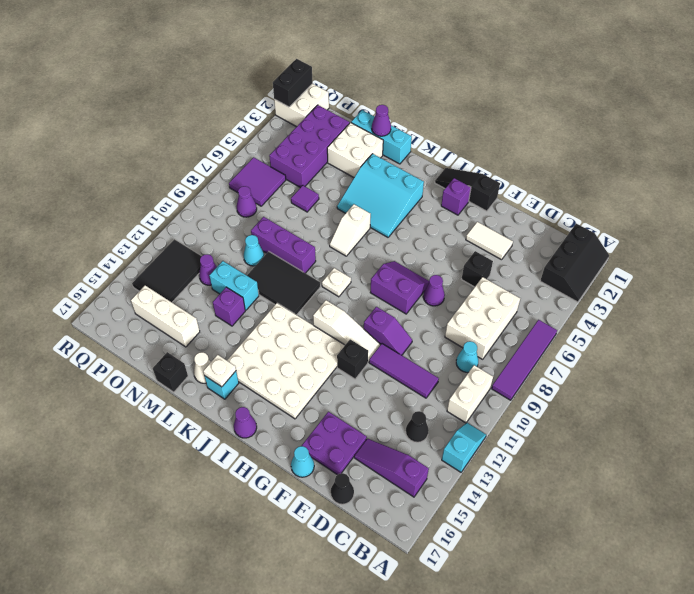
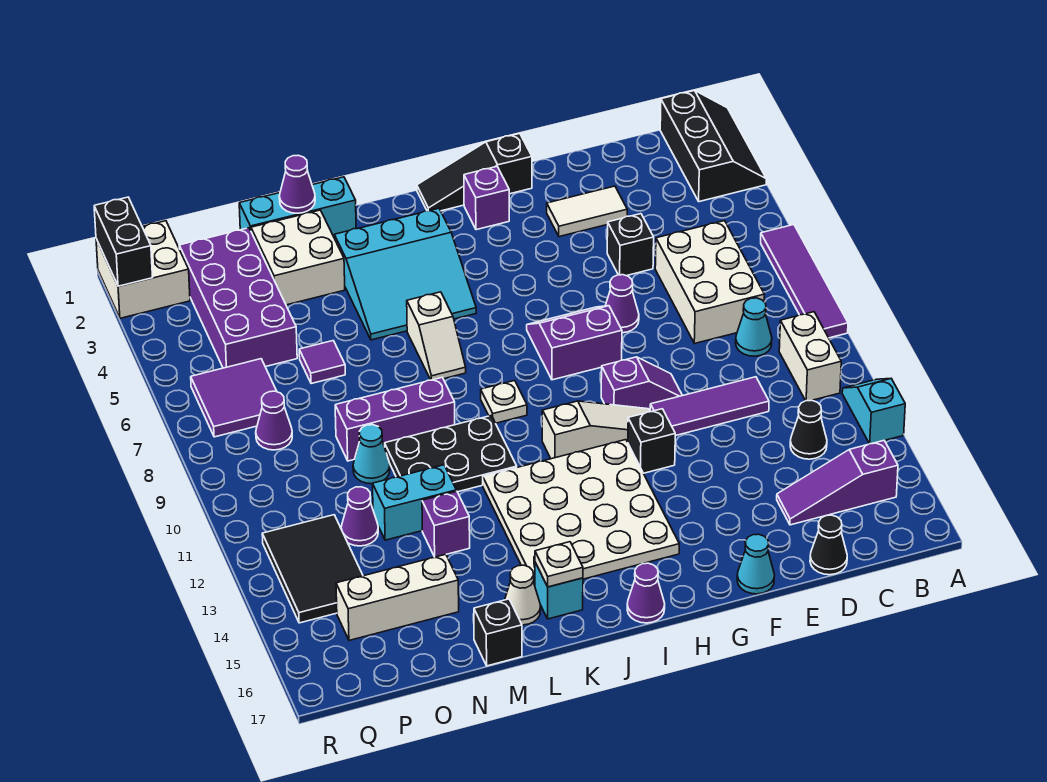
purple plate E15:F16 level 1 -> none
black tile K10:M11 level 1 -> black plate K10:M11 level 1

